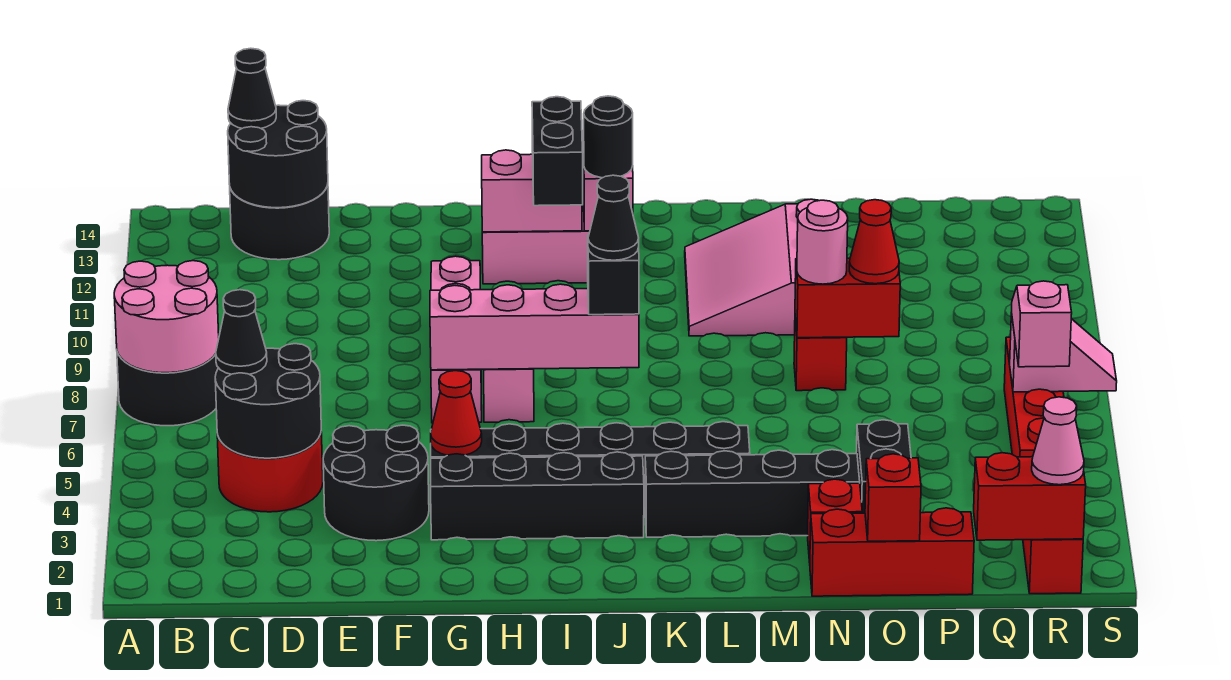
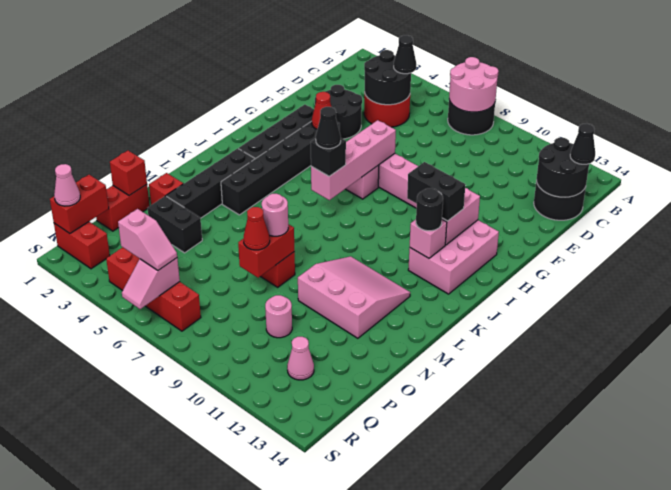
red brick N1:P1 level 1 -> red brick O1:P1 level 1
none -> pink round brick P10 level 1
none -> pink cone Q12 level 1

